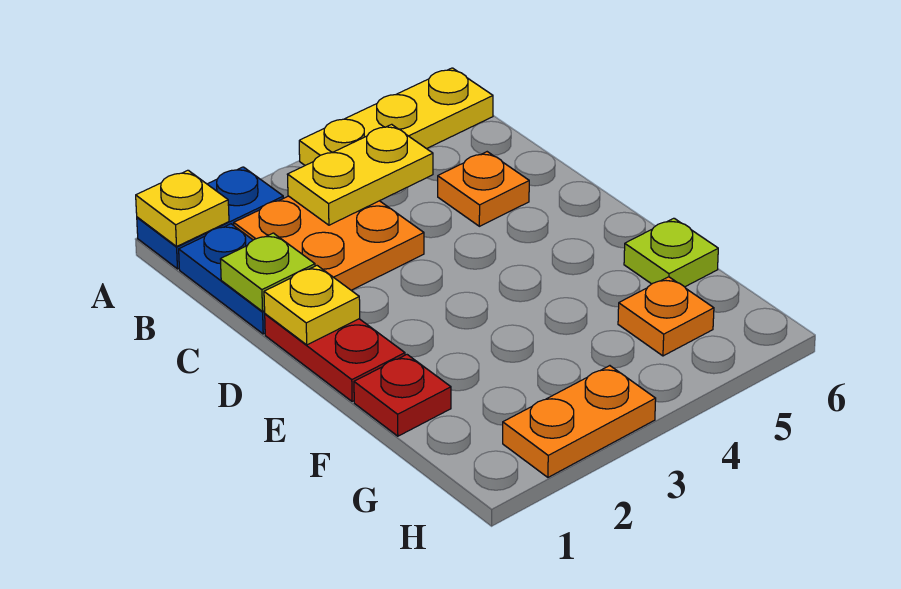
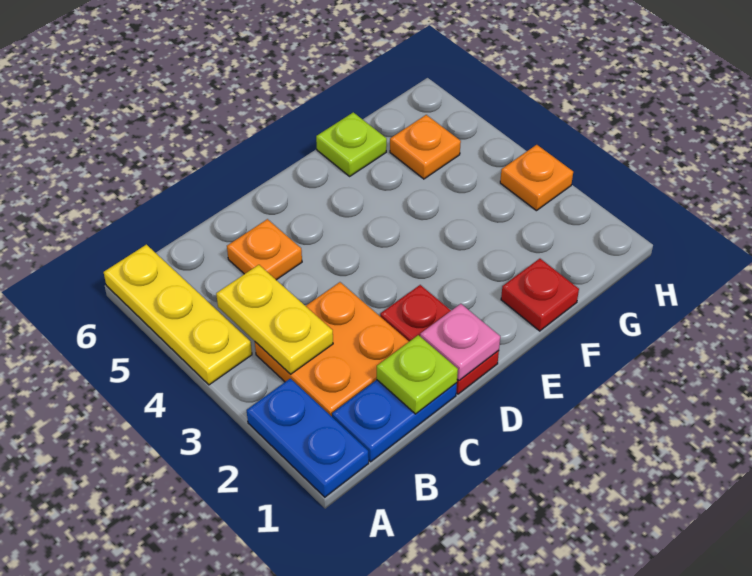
yellow plate A1 level 2 -> none
red plate D1:E1 level 1 -> red plate D1:D2 level 1
yellow plate D1 level 2 -> pink plate D1 level 2
orange plate H2:H3 level 1 -> orange plate H3 level 1

